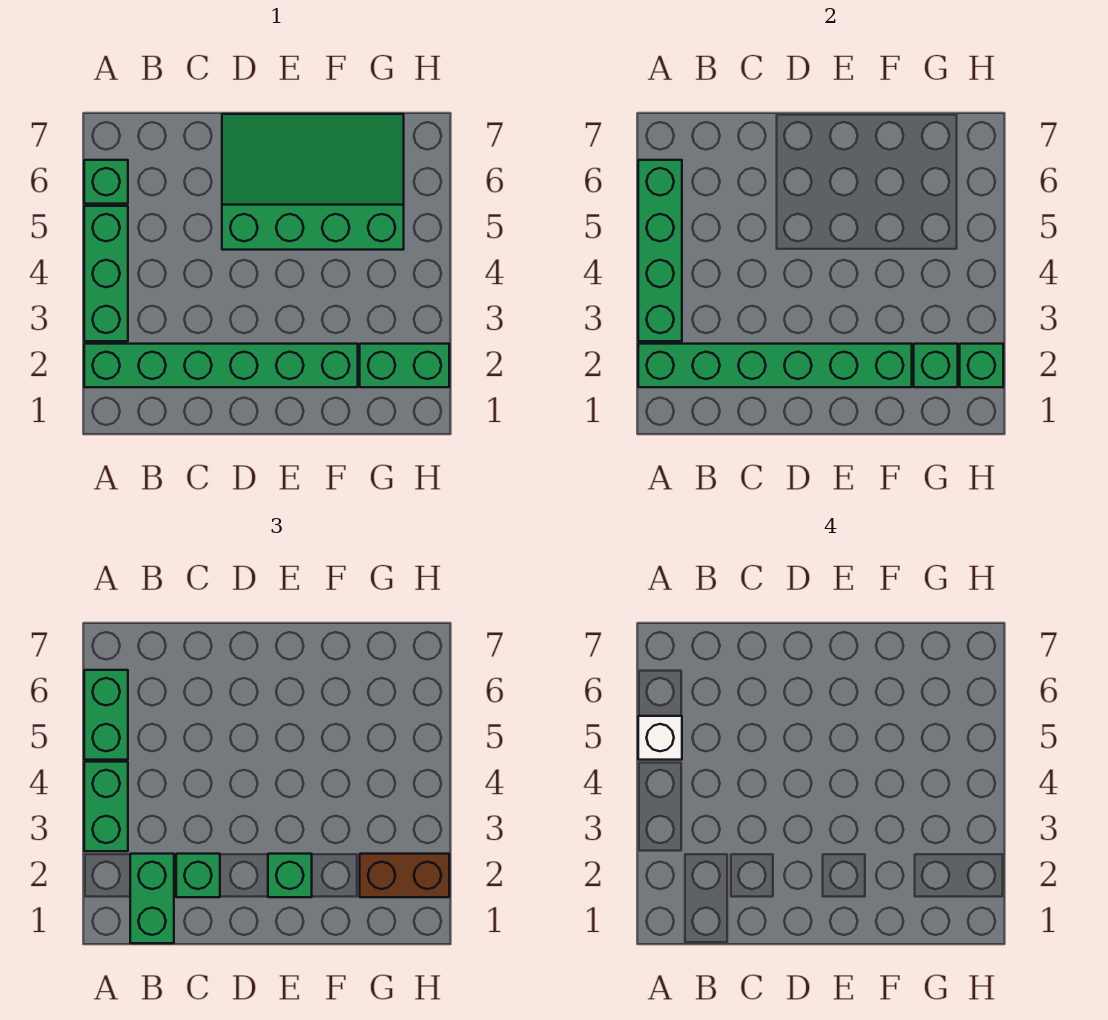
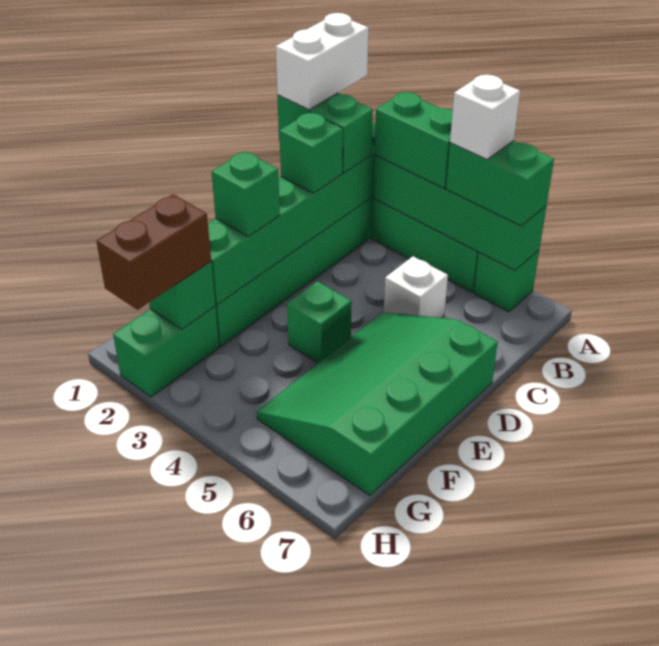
none -> white brick A1:B1 level 4
none -> white brick C5 level 1
green slope D5:G7 level 1 top 5 -> green slope D5:G7 level 1 top 7
green brick H2 level 2 -> green brick E4 level 1

